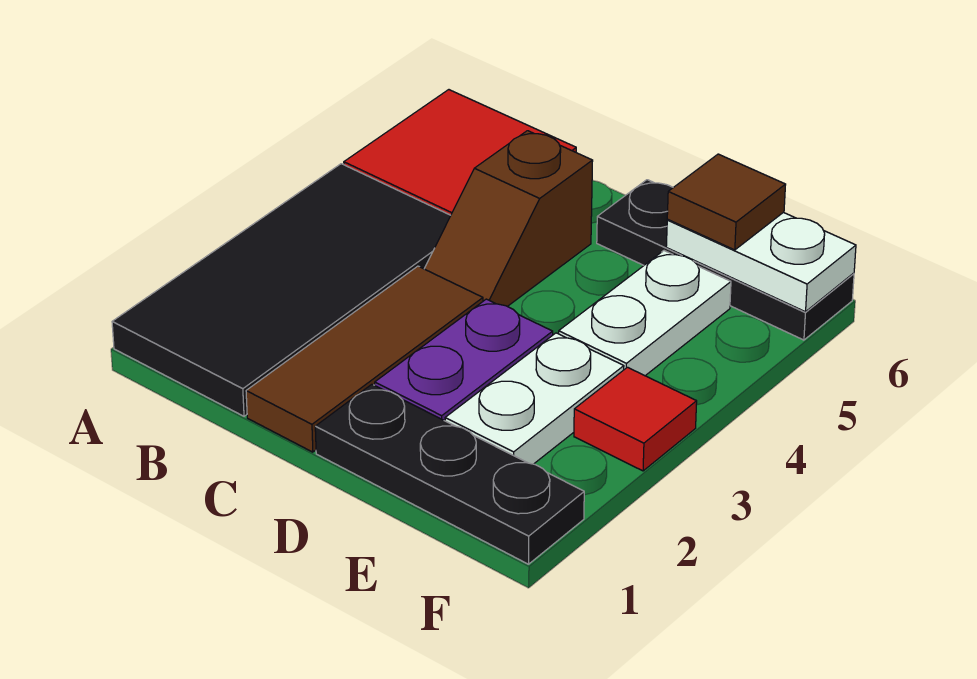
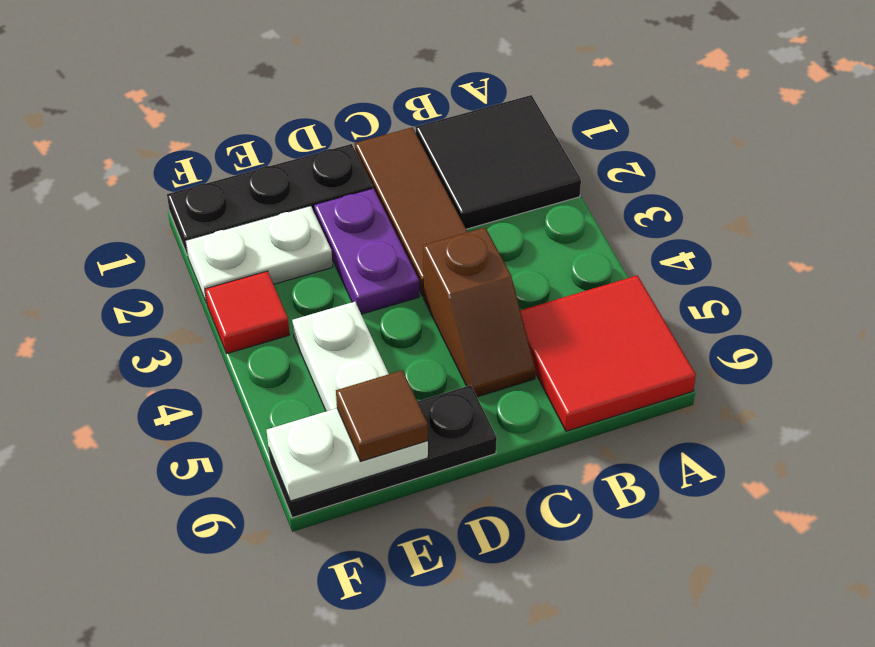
black tile A1:B4 level 1 -> black tile A1:B2 level 1
brown slope C4:C5 level 1 top 5 -> brown slope C4:C5 level 1 top 4
white plate E2:E3 level 1 -> white plate E2:F2 level 1

